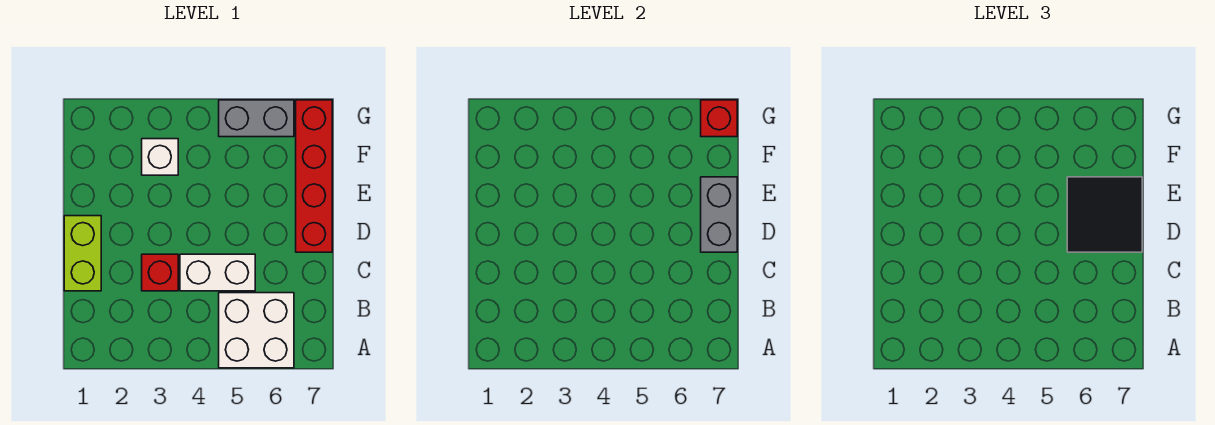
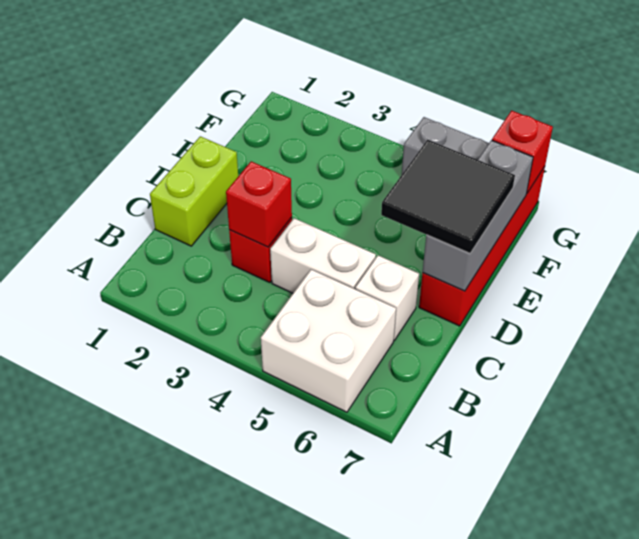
none -> red brick C3 level 2
grey brick D7:E7 level 2 -> grey brick D7:F7 level 2
white brick F3 level 1 -> white brick C6 level 1

